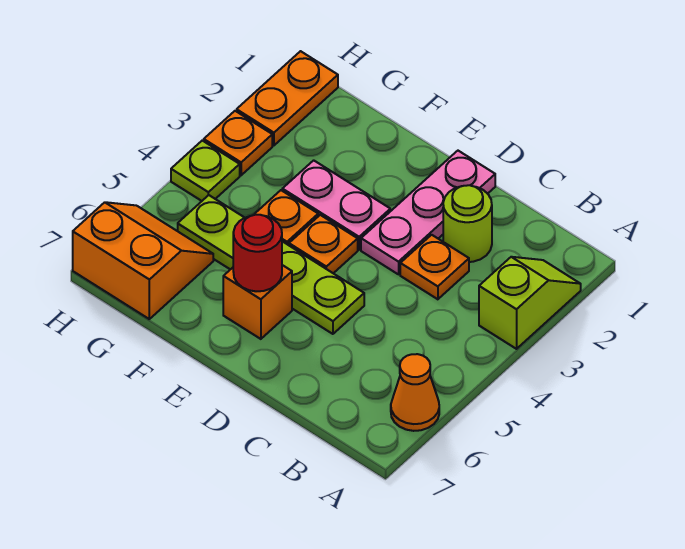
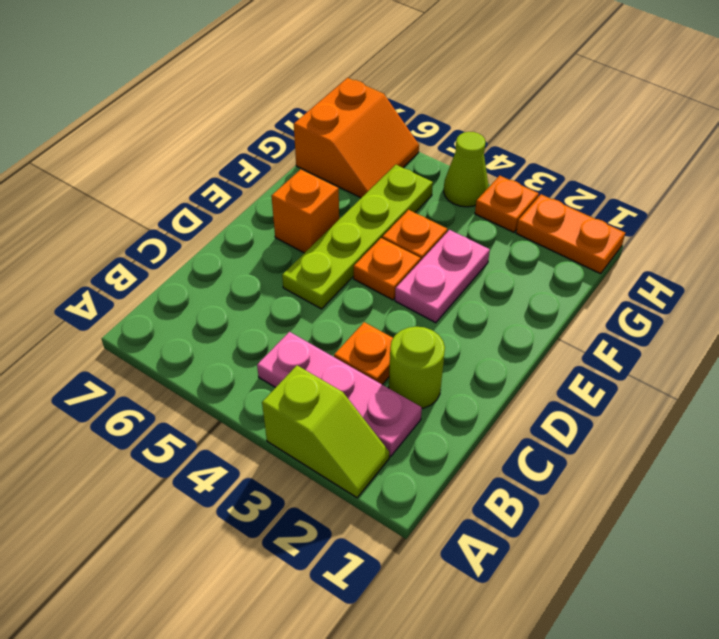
orange cone A6 level 1 -> none
pink plate D1:D3 level 1 -> pink plate B2:B4 level 1
red round brick E6 level 2 -> none
lime plate H4 level 1 -> lime cone H4 level 1

